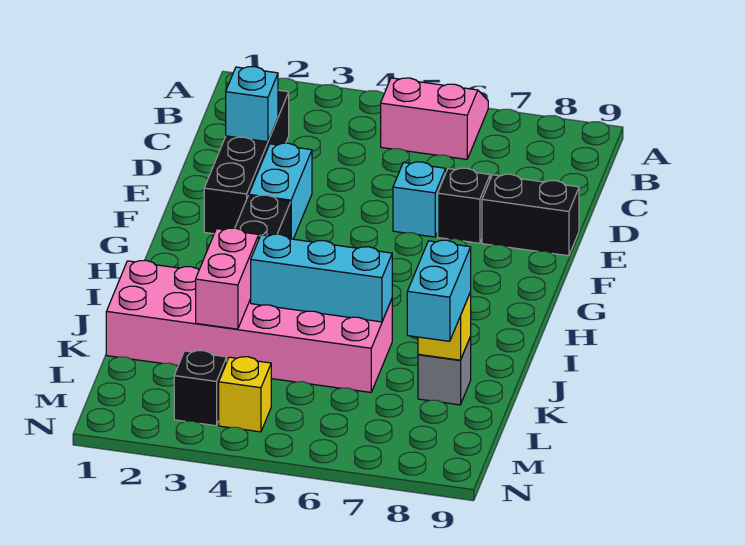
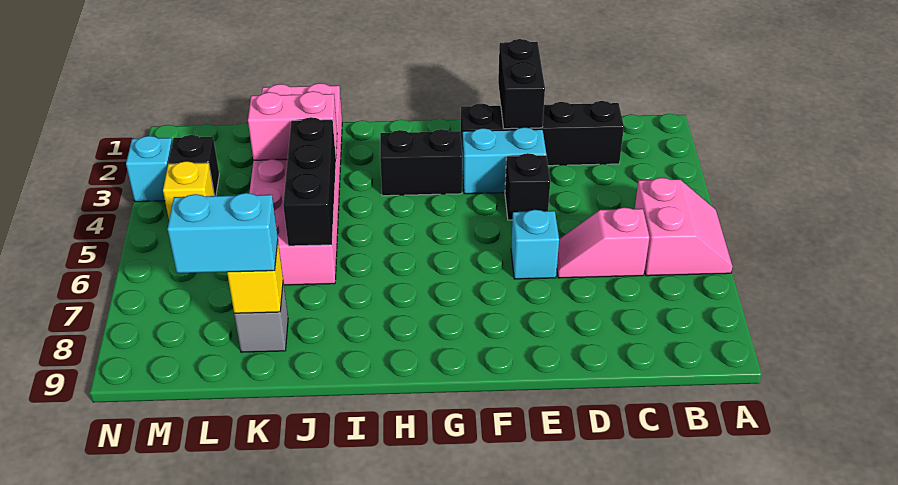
none -> pink slope C6:D6 level 1 top C
cyan brick D2 level 2 -> cyan brick N3 level 1
black brick E7 level 1 -> black brick E4 level 1
black brick E8:E9 level 1 -> black brick E1:E2 level 2
cyan brick J4:J6 level 2 -> black brick J4:J6 level 2

